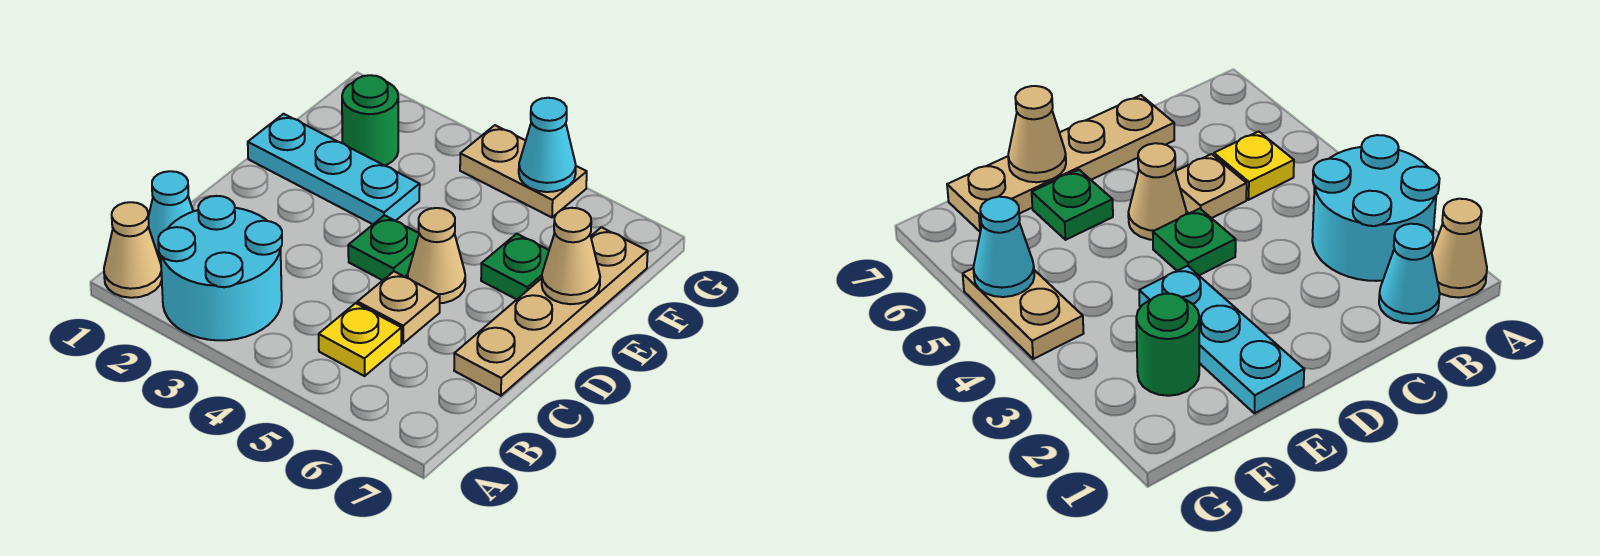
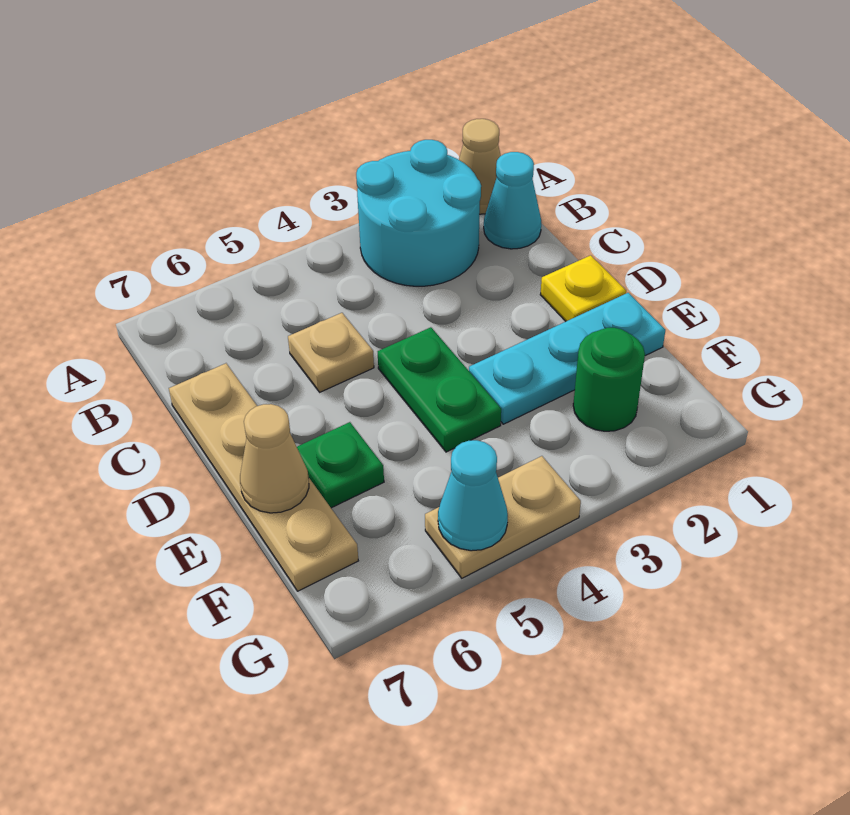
yellow plate B5 level 1 -> yellow plate D1 level 1
green plate D4 level 1 -> green plate D4:E4 level 1
tan cone D5 level 1 -> none

